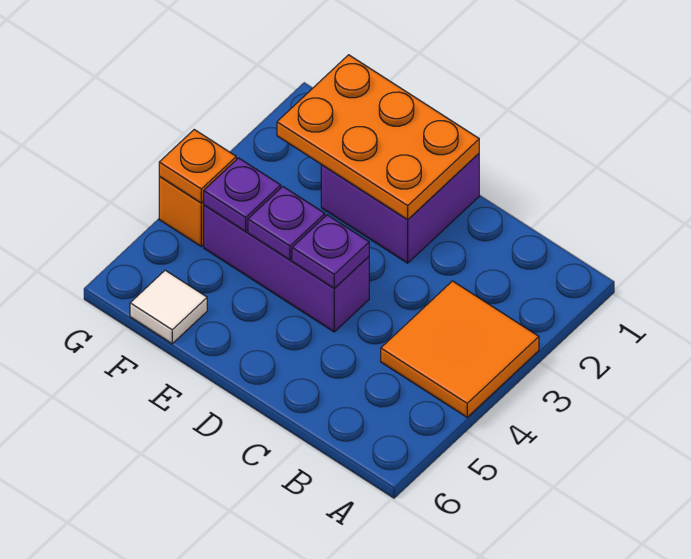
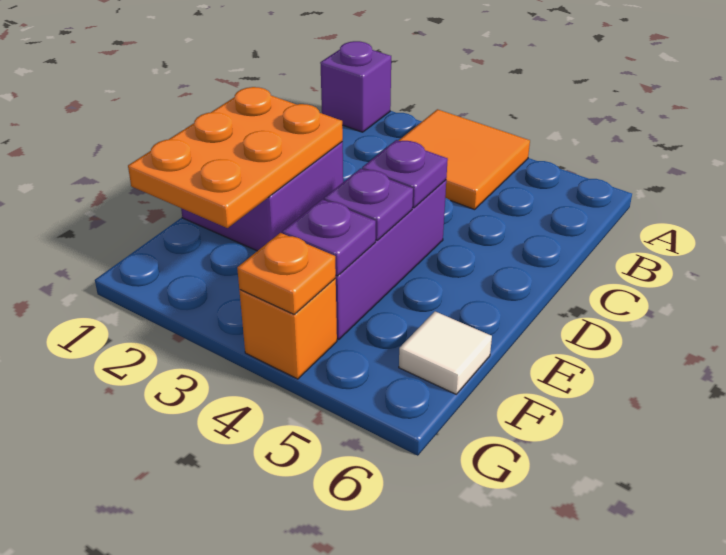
none -> purple brick A1 level 1

